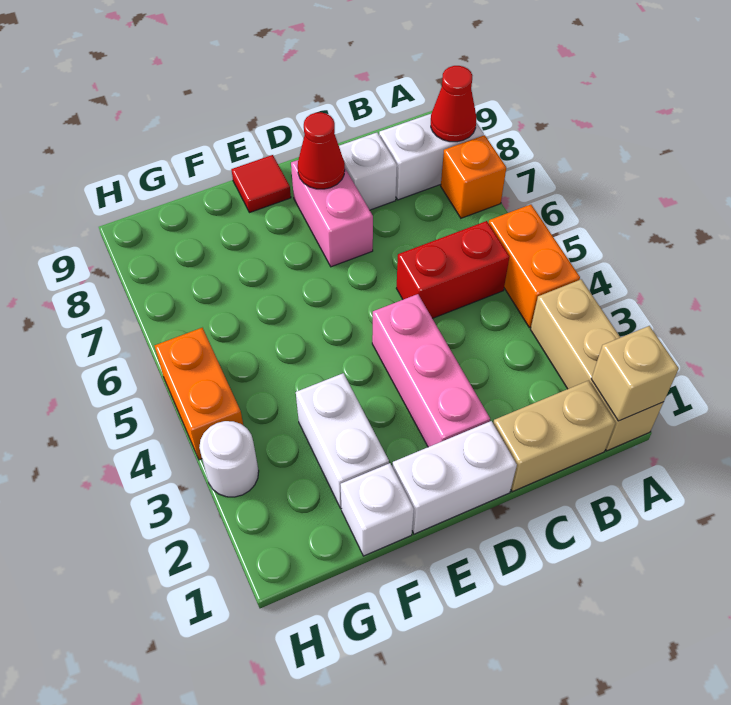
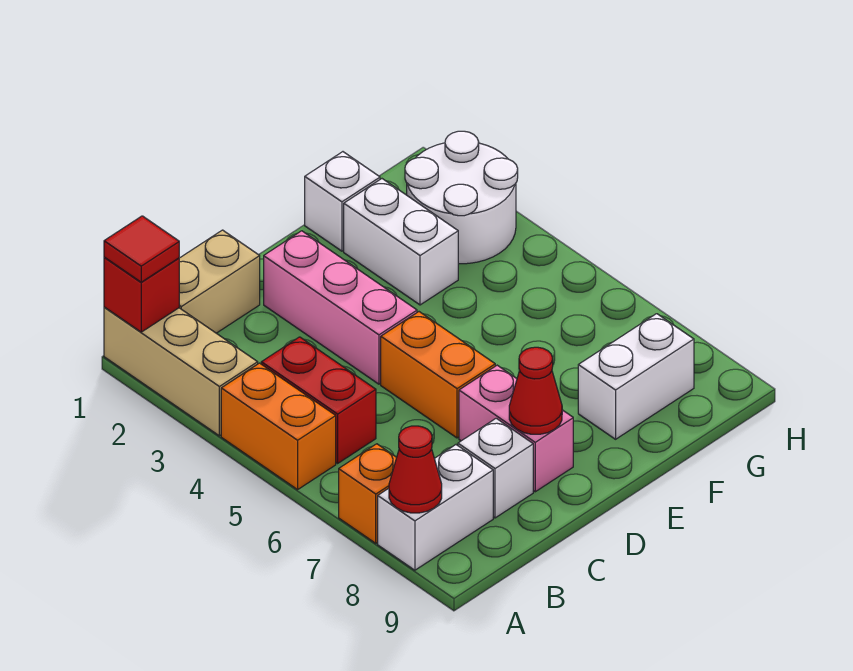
tan brick A1 level 2 -> red brick A1 level 2
red brick B5:C5 level 1 -> red brick B4:B5 level 1
white brick D1:E1 level 1 -> white brick F8:G8 level 1
red tile E9 level 1 -> red tile A1 level 3
white round brick H3 level 1 -> white round brick G2:H3 level 1
orange brick H4:H5 level 1 -> orange brick D5:D6 level 1

